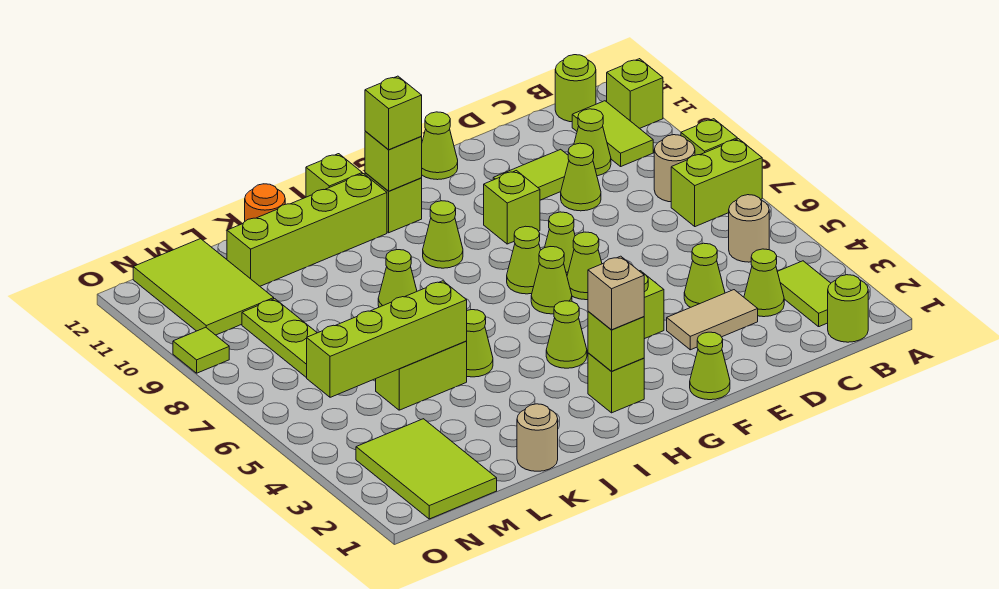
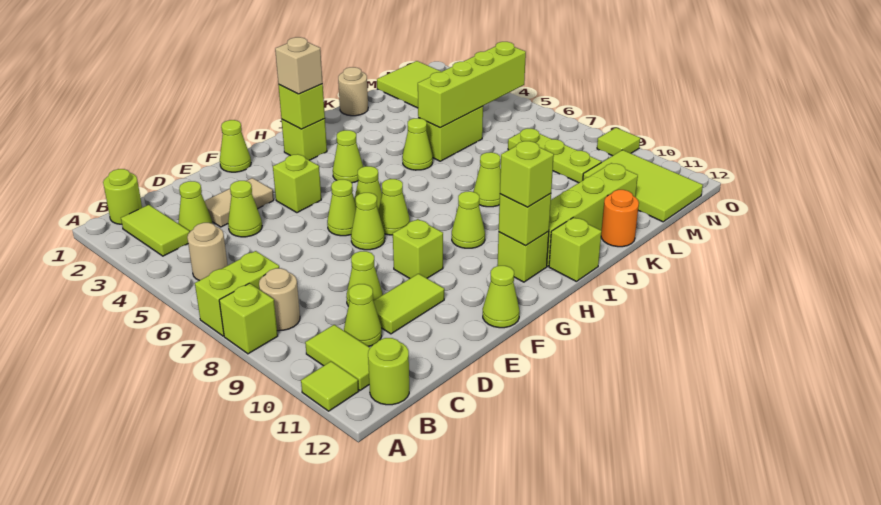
lime brick A11 level 1 -> lime tile A11 level 1

